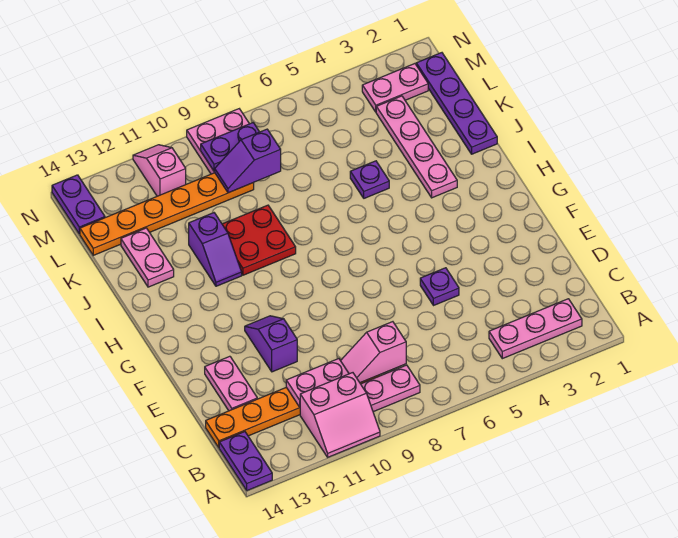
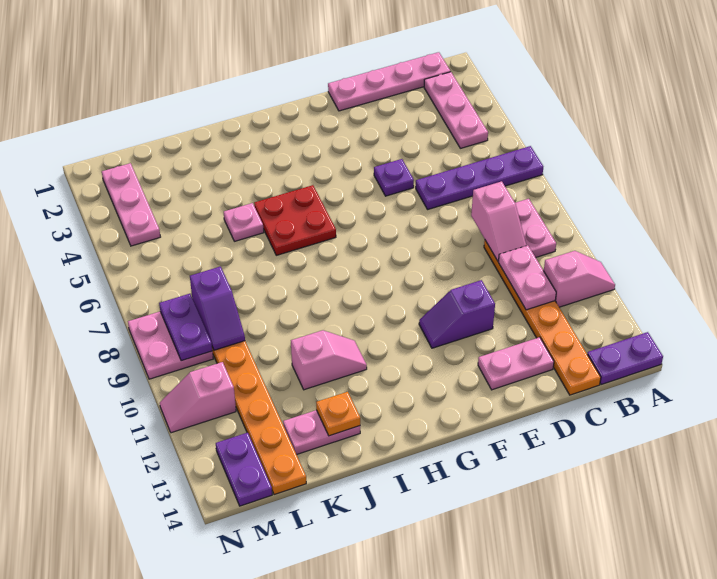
pink slope A10:B11 level 1 top B -> pink slope A11:B11 level 1 top B
pink plate I3:L3 level 1 -> pink plate B1:E1 level 1
red plate I9:J10 level 1 -> red plate H5:I6 level 1
purple slope I11:J11 level 1 top J -> pink slope I11:J11 level 1 top J
purple plate J1:M1 level 1 -> purple plate A6:D6 level 1
purple plate J5 level 1 -> pink plate J5 level 1
none -> orange plate J13 level 2
pink plate M2:M3 level 1 -> pink plate M2:M4 level 1
purple plate M14:N14 level 1 -> purple plate M13:M14 level 1

